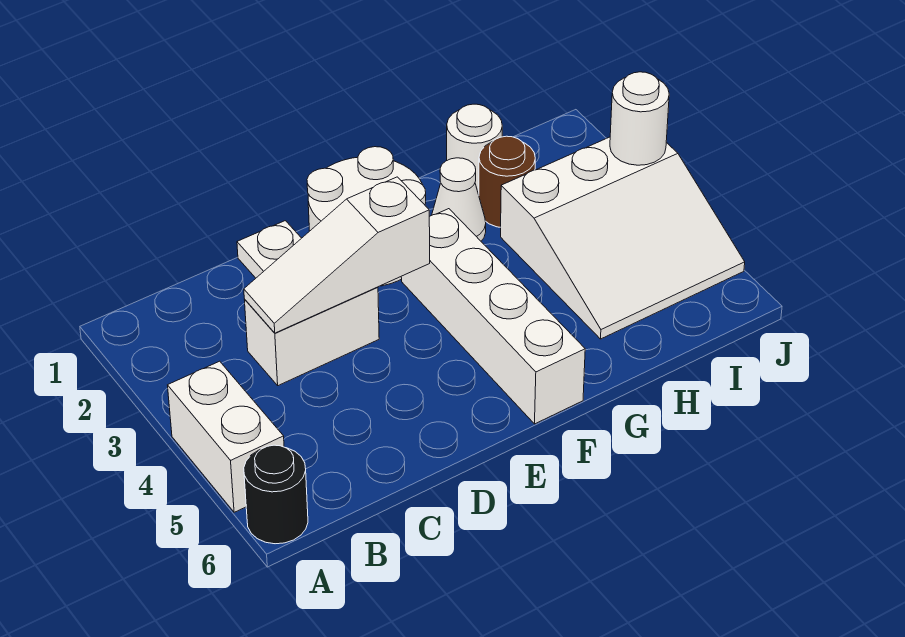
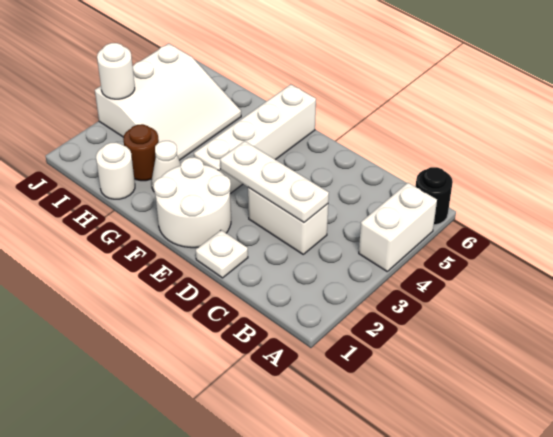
white slope C3:E3 level 2 top E -> white plate C3:E3 level 2
white slope H3:J5 level 1 top 3 -> white slope H3:J5 level 1 top J

